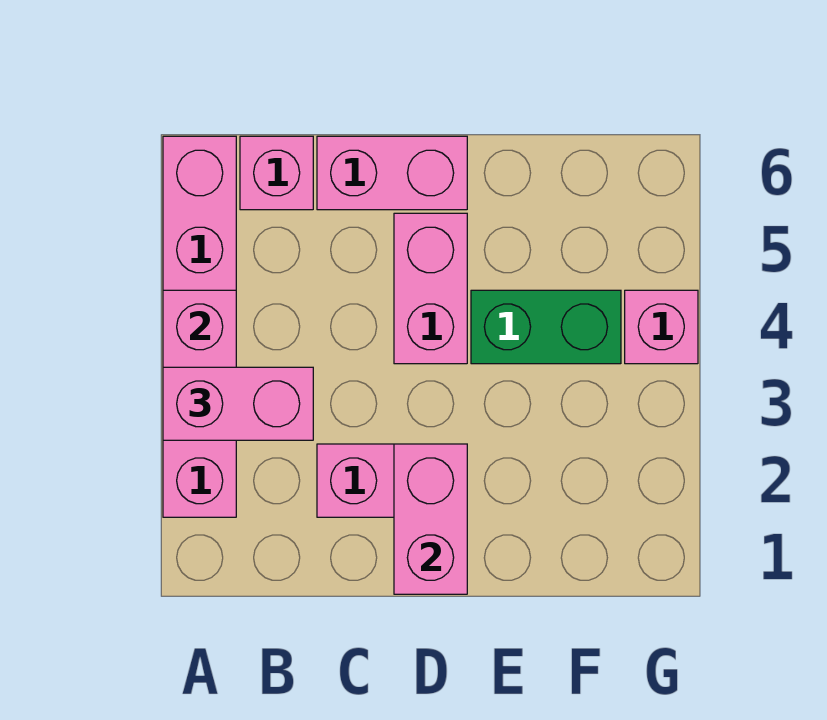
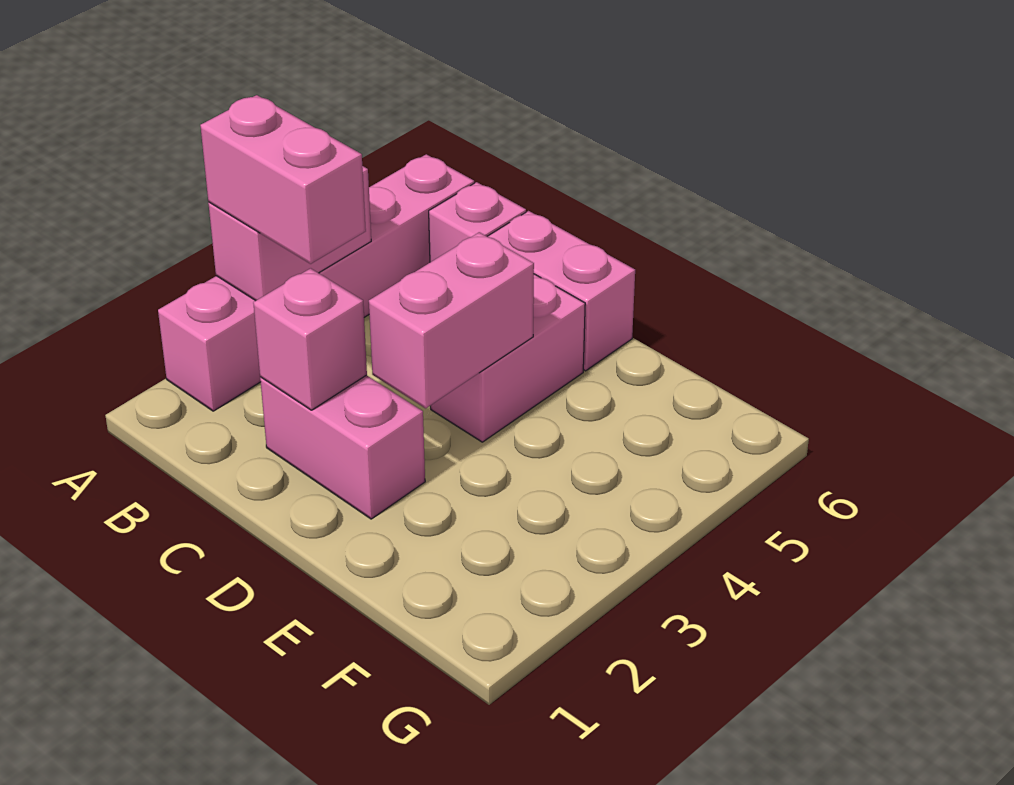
pink brick D1:D2 level 2 -> pink brick D3:D4 level 2
green brick E4:F4 level 1 -> none
pink brick G4 level 1 -> pink brick C2 level 2

